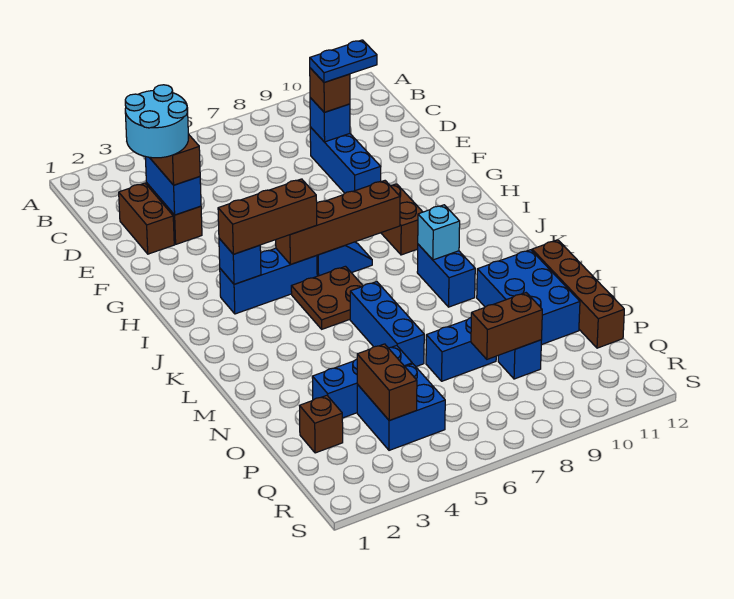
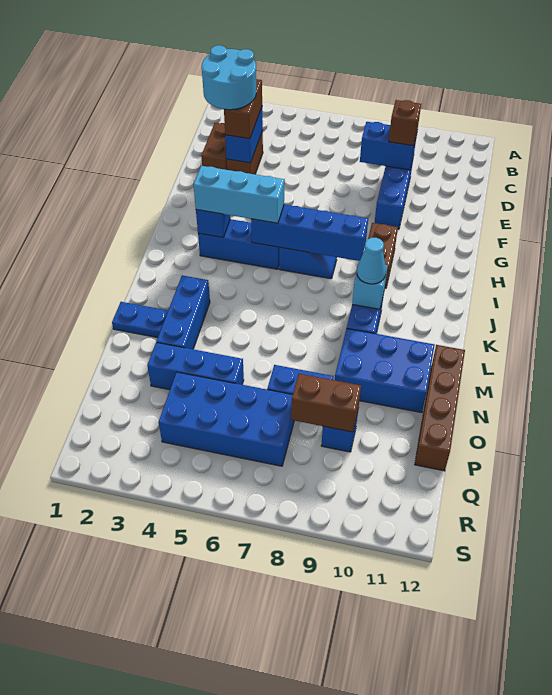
blue brick D9 level 2 -> blue brick D8:D9 level 2
blue plate D9:D10 level 4 -> blue plate M1:M2 level 1
brown brick I3:I5 level 3 -> cyan brick I3:I5 level 3
brown brick I5:I8 level 2 -> blue brick I5:I8 level 2
brown plate J5:K6 level 1 -> none
none -> cyan cone K9 level 3
blue brick L6:N6 level 1 -> blue brick L3:N3 level 1
blue brick M10:O11 level 1 -> blue brick M9:N11 level 1
brown brick P2 level 1 -> none
blue brick P4:Q5 level 1 -> blue brick P4:Q7 level 1
brown brick P4:Q4 level 2 -> none

